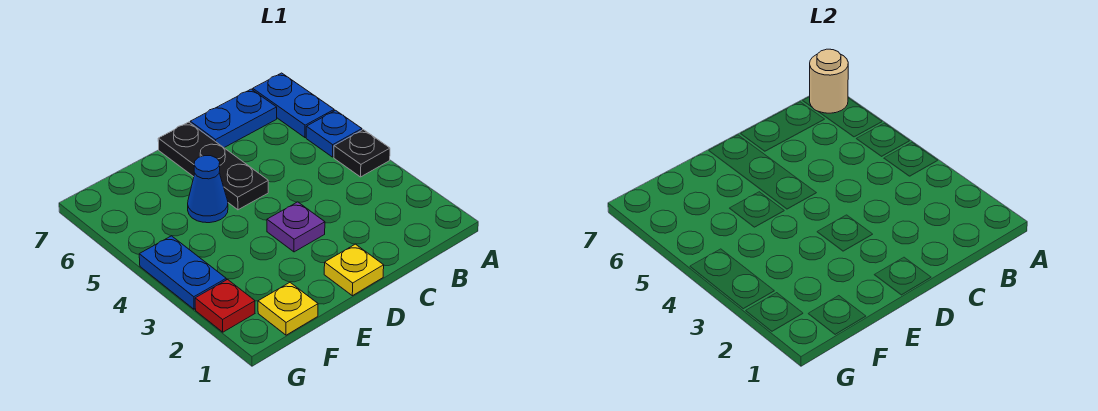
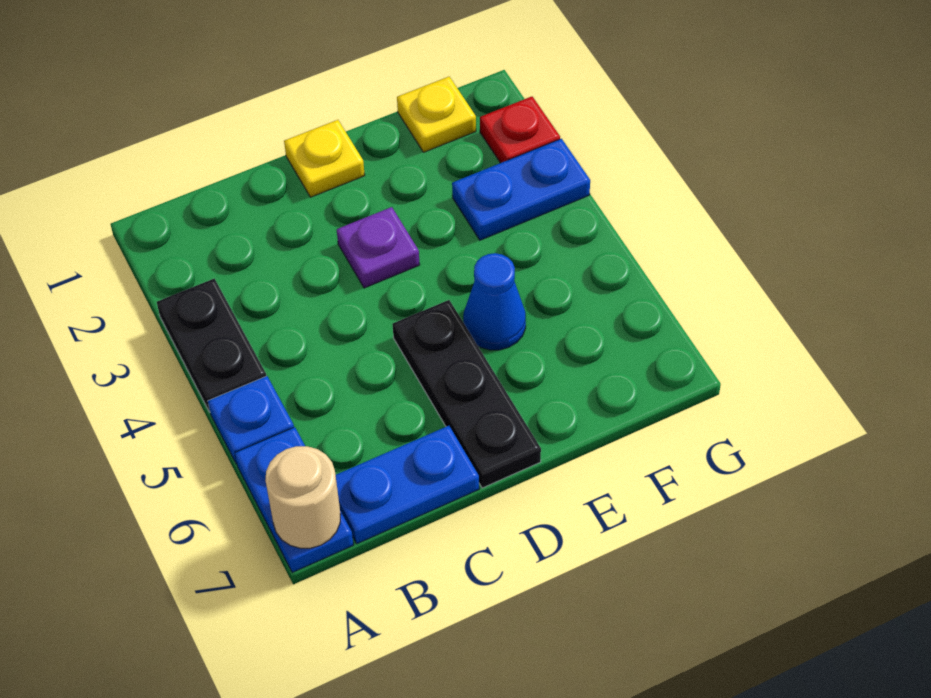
black plate A4 level 1 -> black plate A3:A4 level 1
blue plate G3:G4 level 1 -> blue plate F3:G3 level 1

